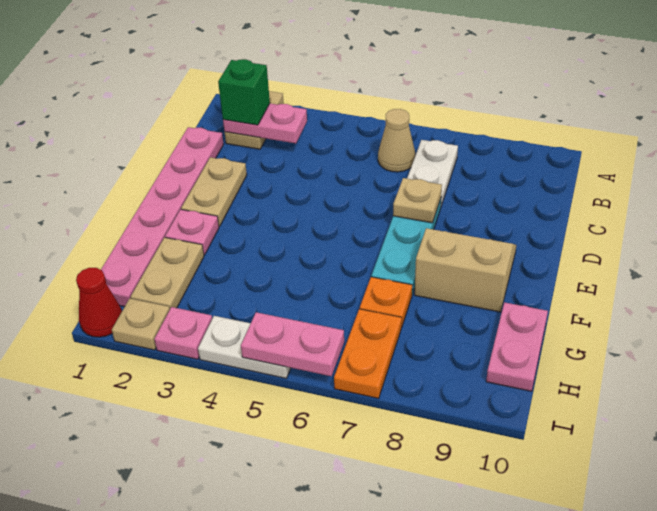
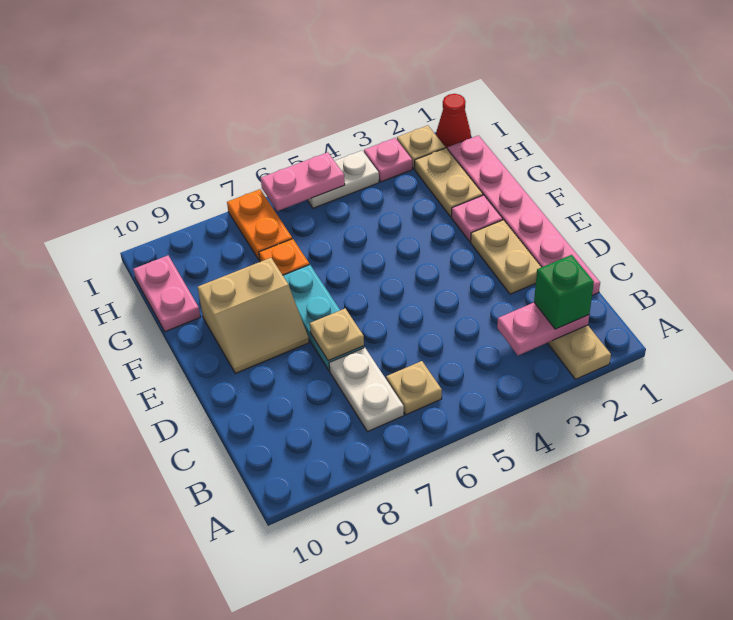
tan cone B6 level 1 -> tan plate B6 level 1

